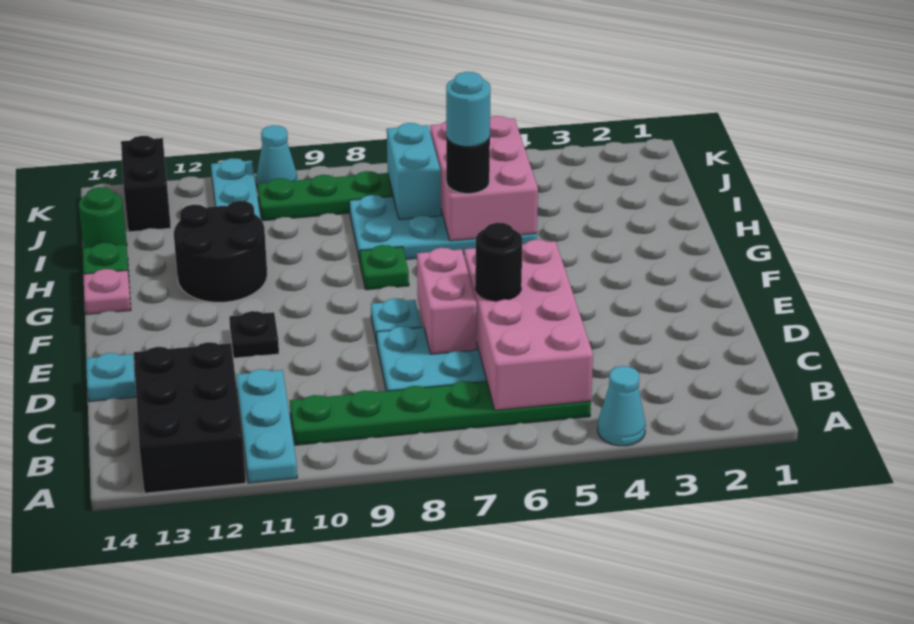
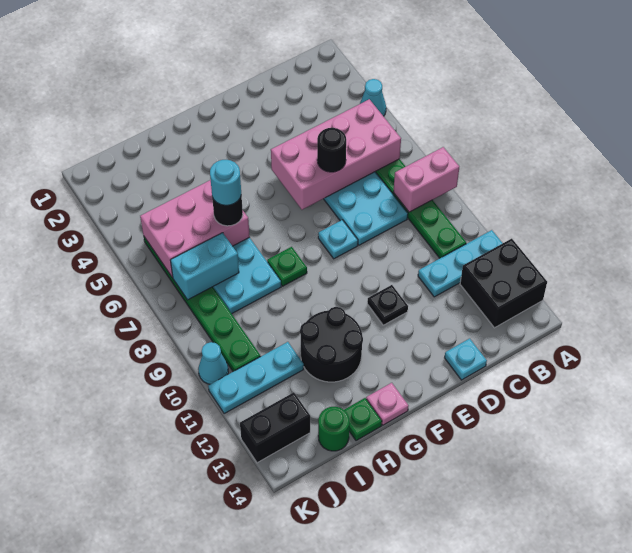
black brick A12:C13 level 1 -> black brick A12:B13 level 1
pink brick D7:E7 level 2 -> pink brick A8:B8 level 2

